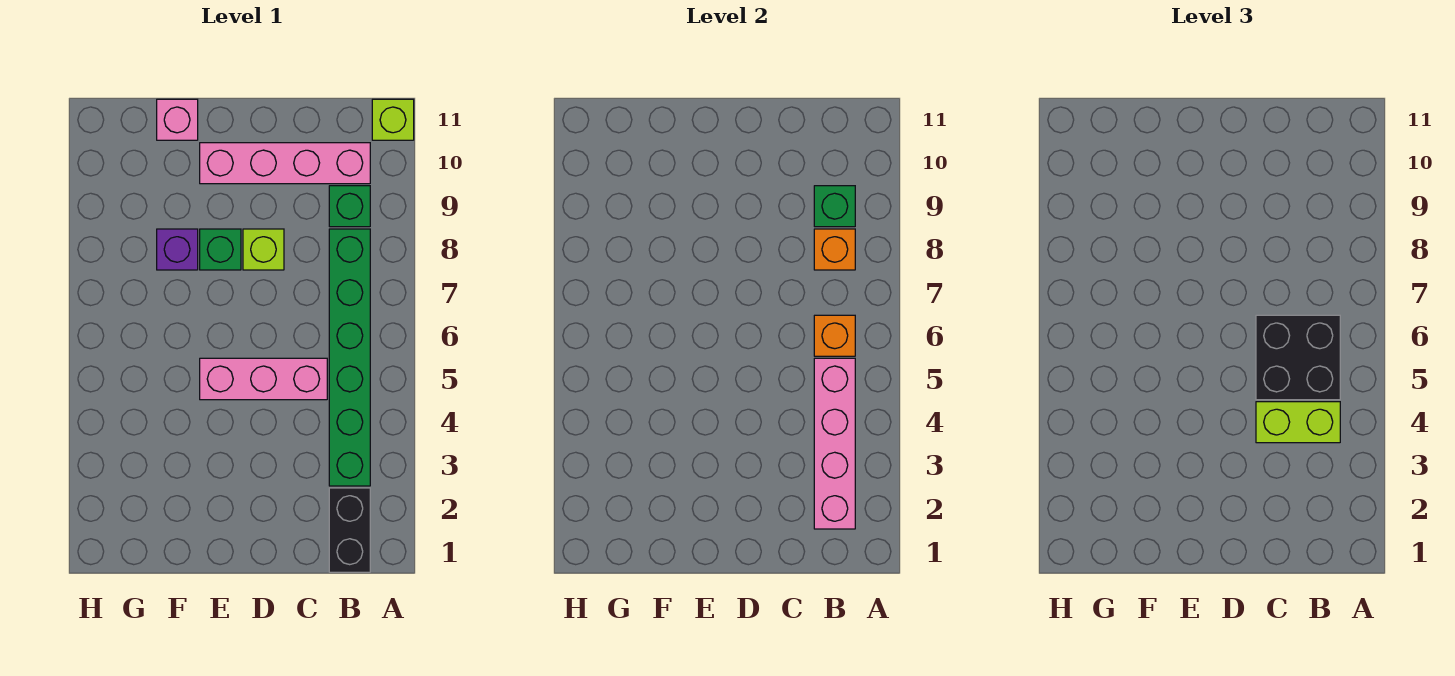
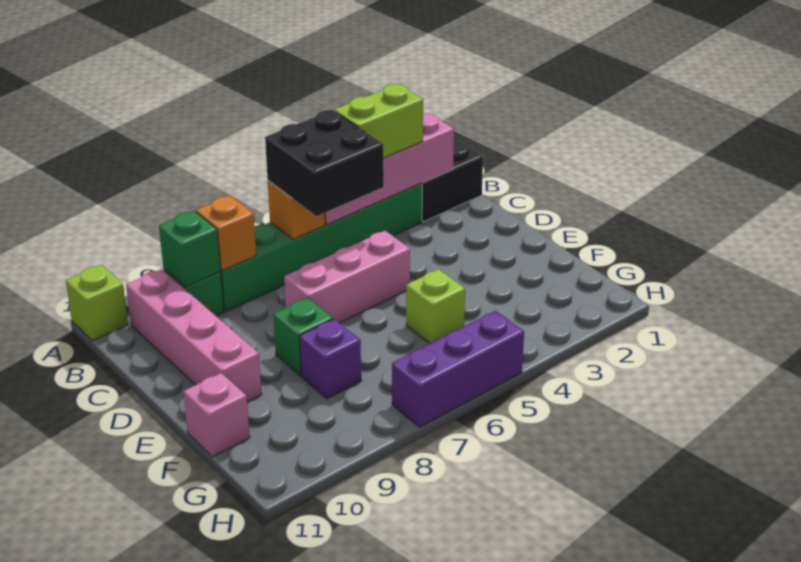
lime brick B4:C4 level 3 -> lime brick B3:B4 level 3
pink brick C5:E5 level 1 -> pink brick D5:D7 level 1
lime brick D8 level 1 -> lime brick F5 level 1
none -> purple brick H5:H7 level 1

